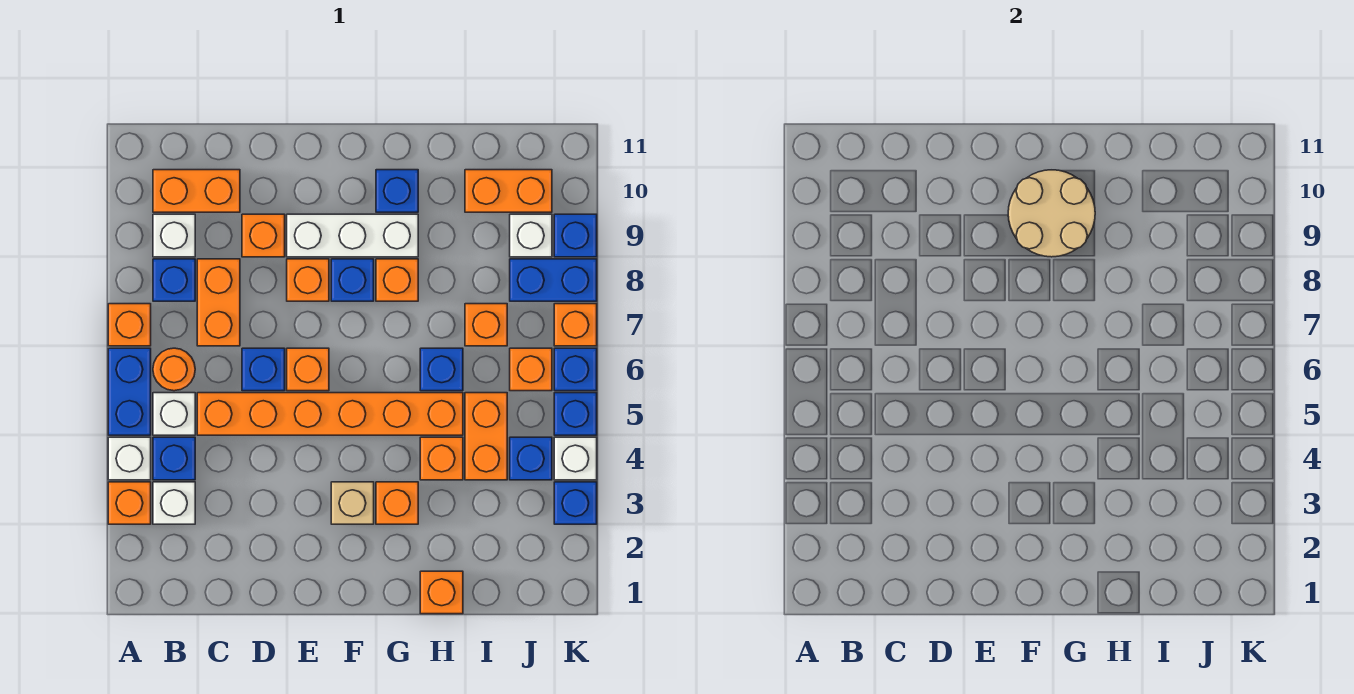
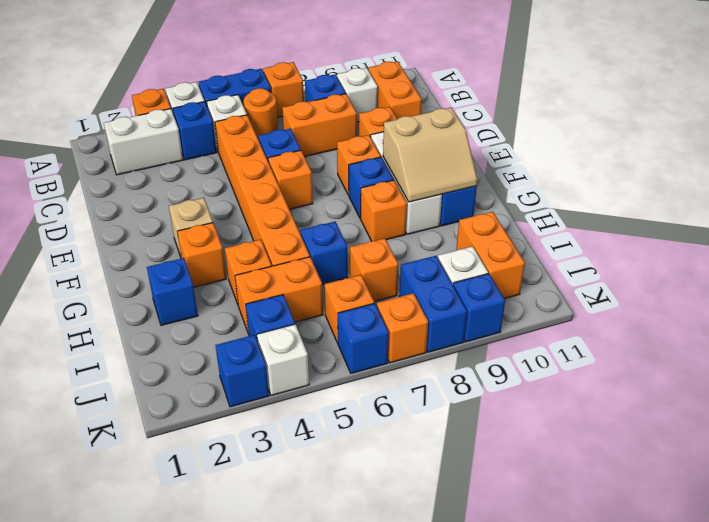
white brick B3 level 1 -> white brick B2:B3 level 1
tan round brick F9:G10 level 2 -> tan slope F9:G10 level 2 top F
orange brick H1 level 1 -> none
blue brick K5 level 1 -> blue brick H2 level 1

